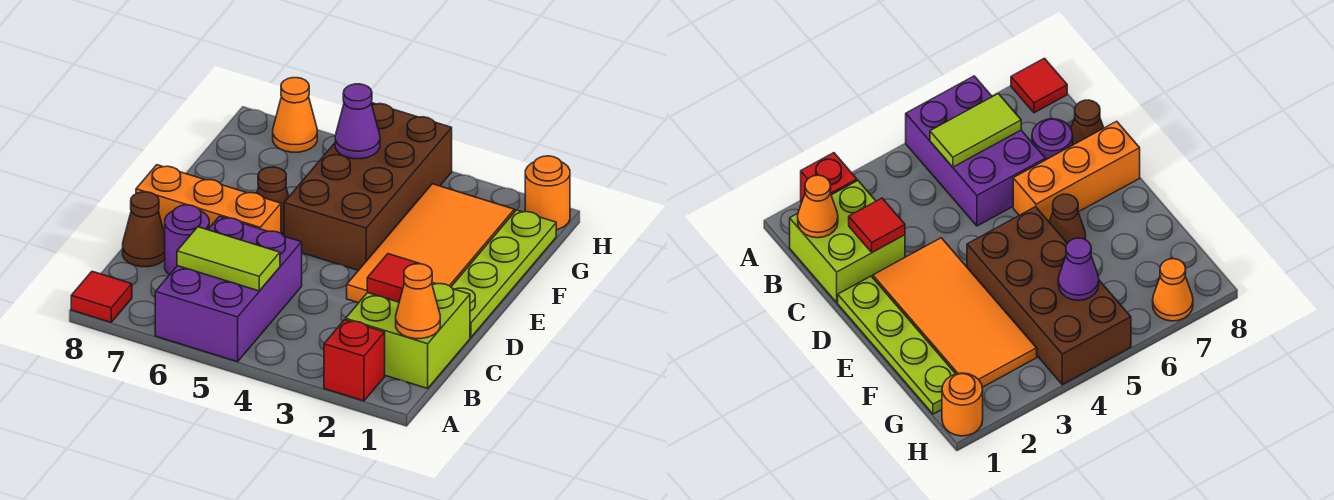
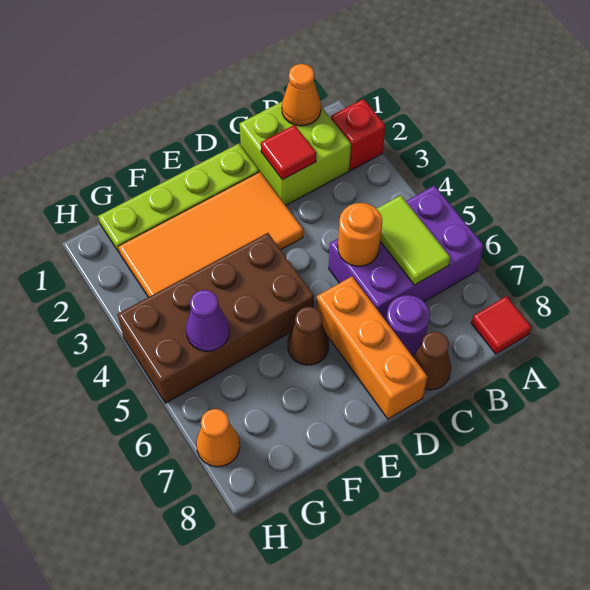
orange round brick H1 level 1 -> orange round brick C5 level 2

